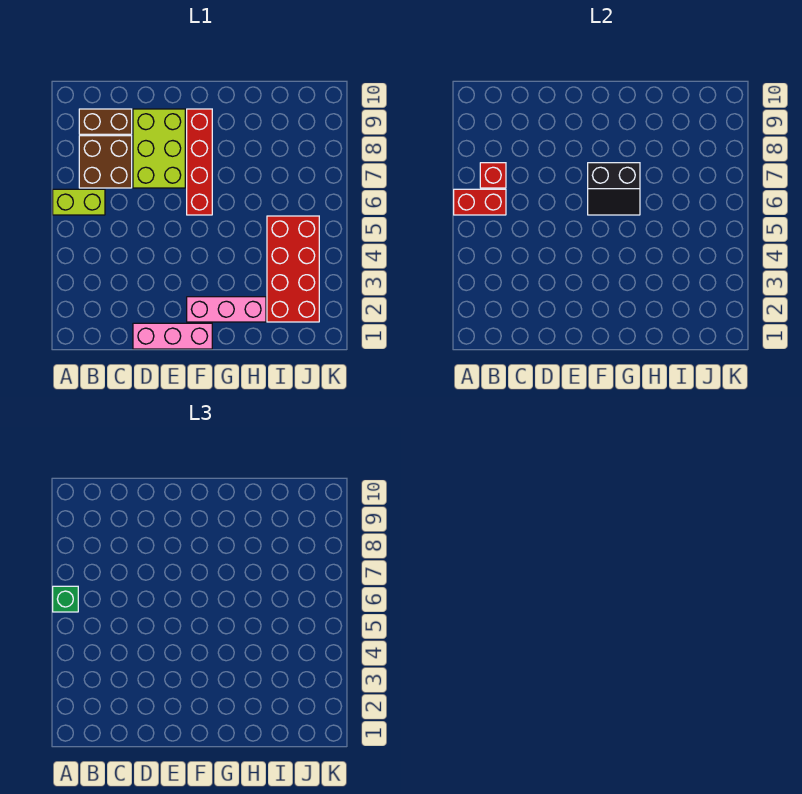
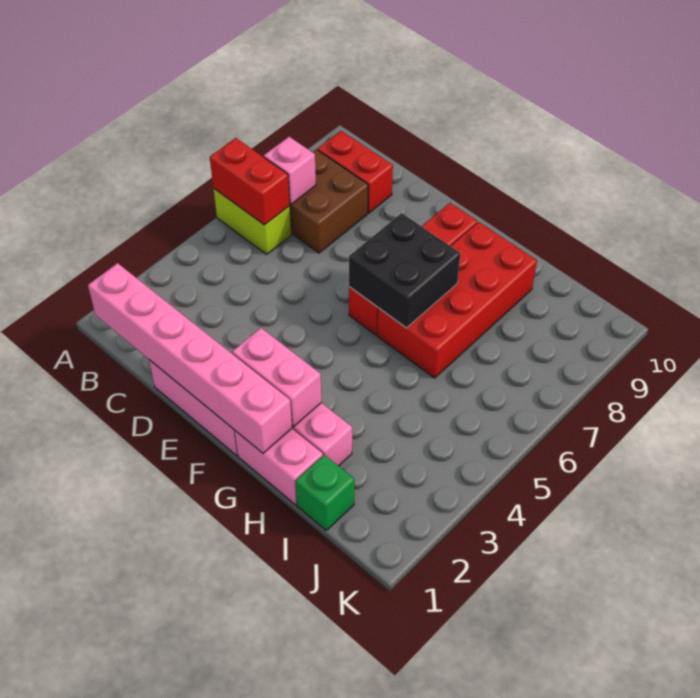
green brick A6 level 3 -> green brick I1 level 1
none -> pink brick B1:G1 level 2
red brick B7 level 2 -> pink brick B7 level 2
brown brick B9:C9 level 1 -> red brick B9:C9 level 1
lime brick D7:E9 level 1 -> none
none -> pink brick F2:G2 level 2
black slope F6:G7 level 2 top 7 -> black brick F6:G7 level 2
none -> pink brick G1:H1 level 1
red brick I2:J5 level 1 -> red brick G6:H9 level 1

